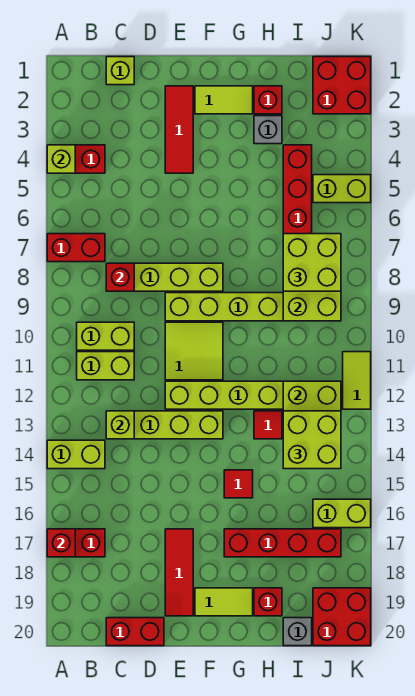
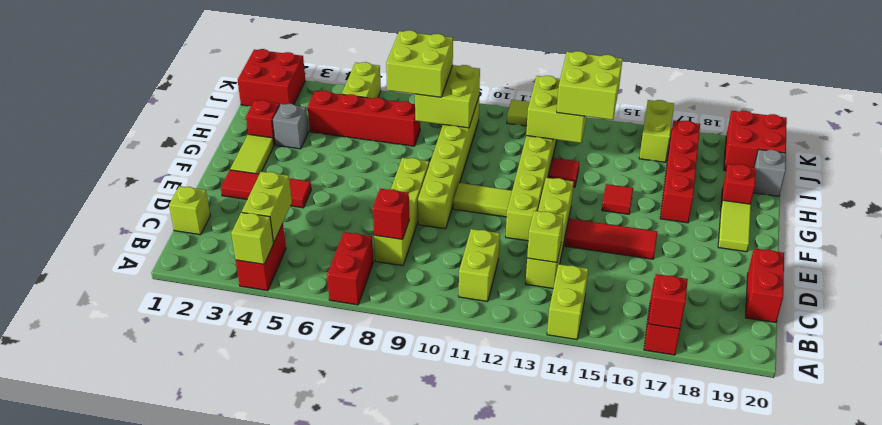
lime brick B10:C10 level 1 -> lime brick B4:C4 level 2
lime tile E10:F11 level 1 -> lime tile F10:F11 level 1
red tile E17:E19 level 1 -> red tile E14:E16 level 1

